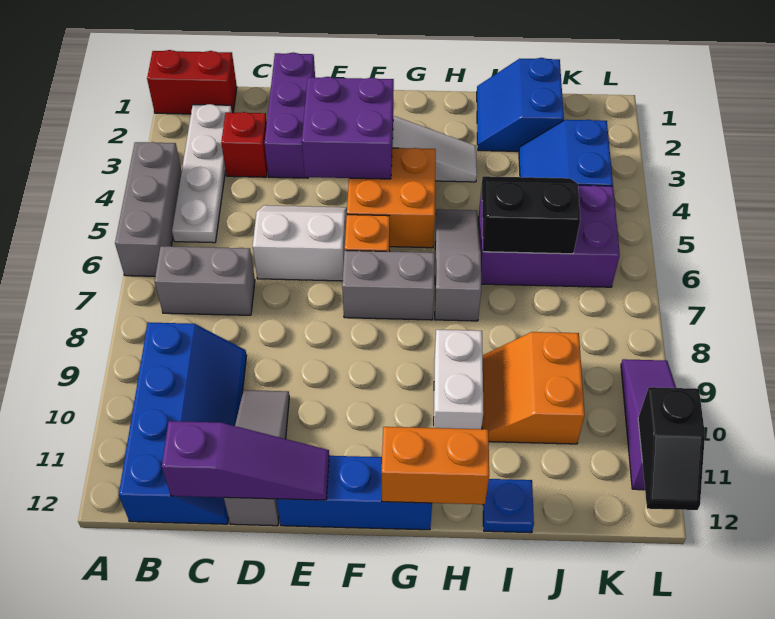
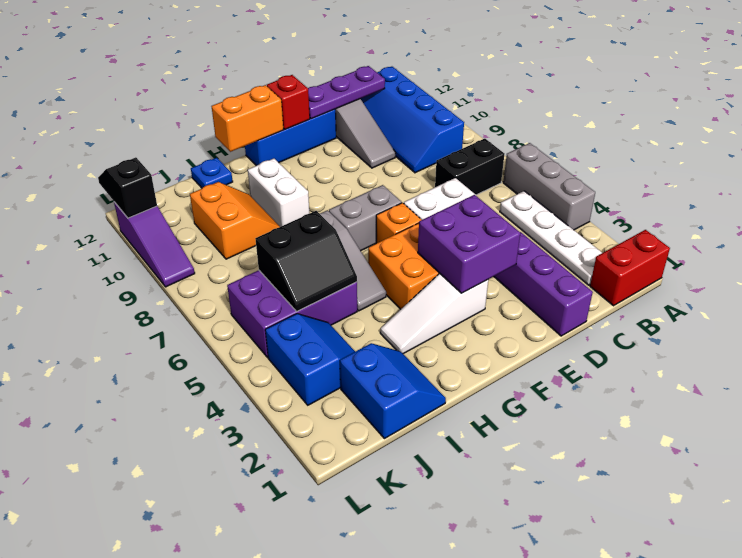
grey brick B7:C7 level 1 -> black brick B7:C7 level 1
red brick C3 level 1 -> red brick F12 level 2
purple slope C12:E12 level 2 top C -> purple plate C12:E12 level 2

